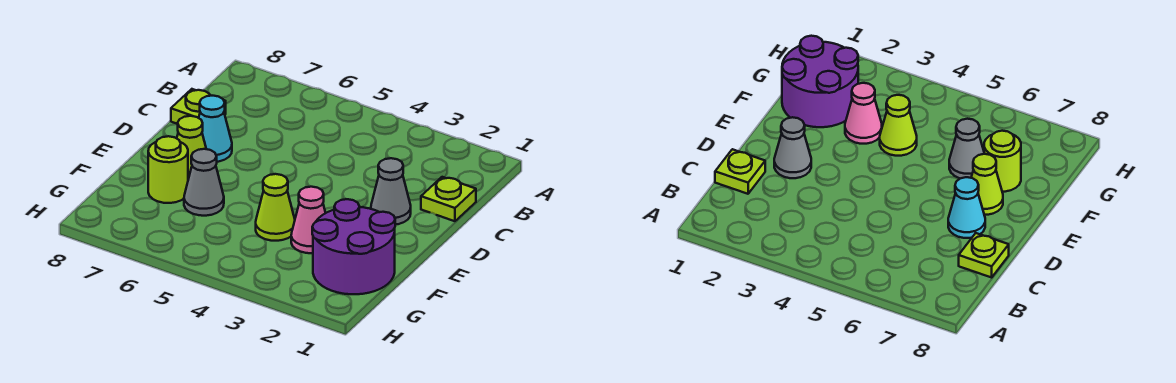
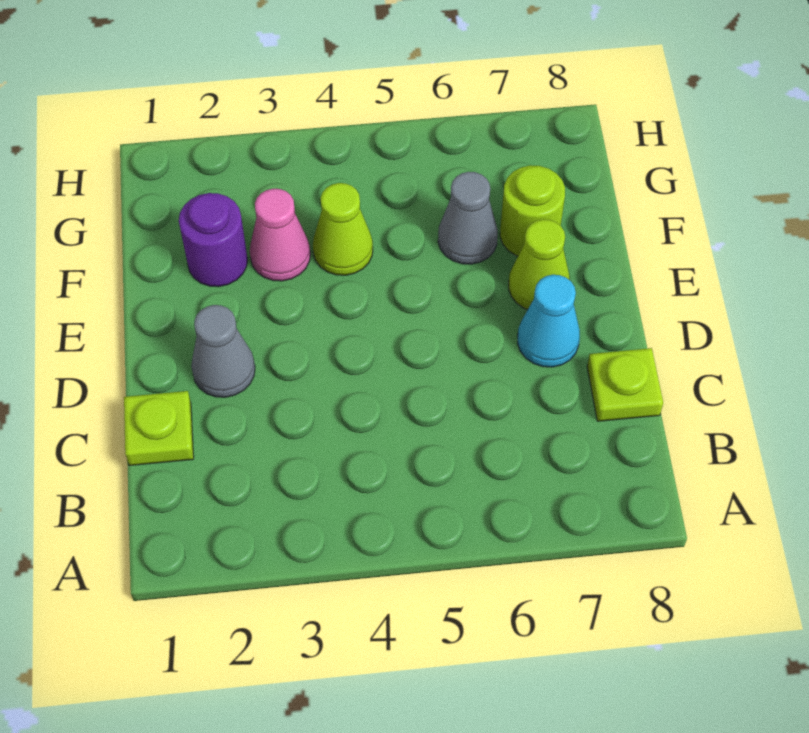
purple round brick F1:G2 level 1 -> purple round brick F2 level 1

